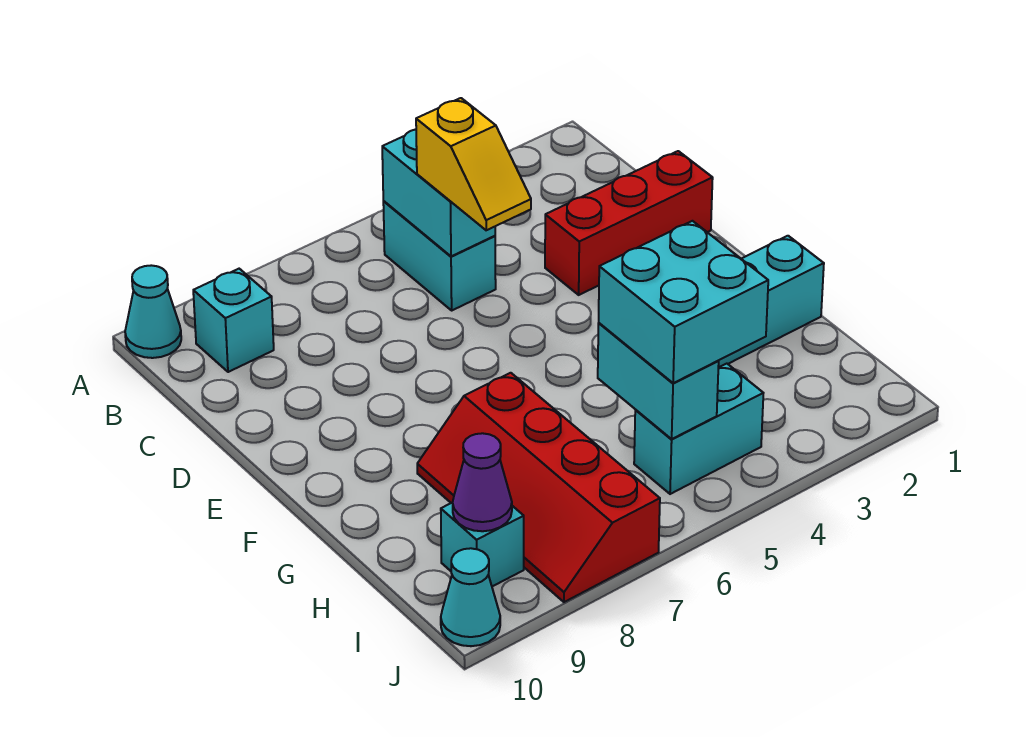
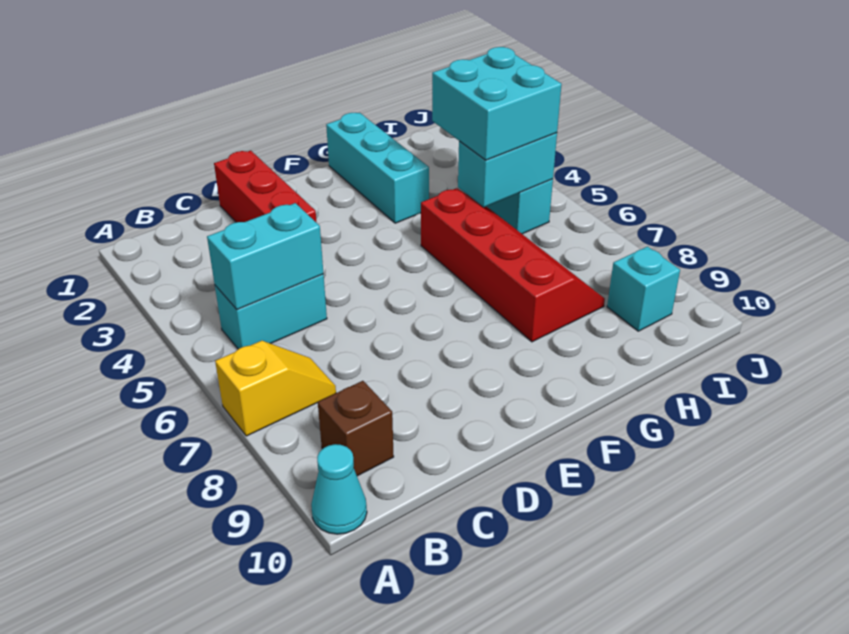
cyan brick B9 level 1 -> brown brick B9 level 1
yellow slope C5:D5 level 3 top C -> yellow slope A7:B7 level 1 top A
red slope G7:J8 level 1 top 7 -> red slope G5:H8 level 1 top G
purple cone I9 level 2 -> none
cyan cone J10 level 1 -> none

